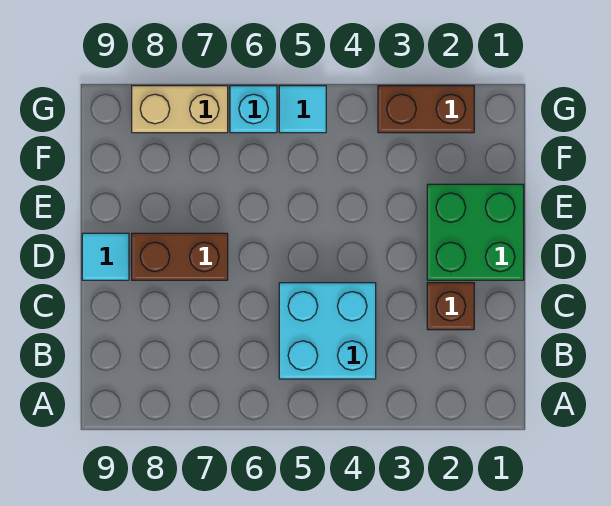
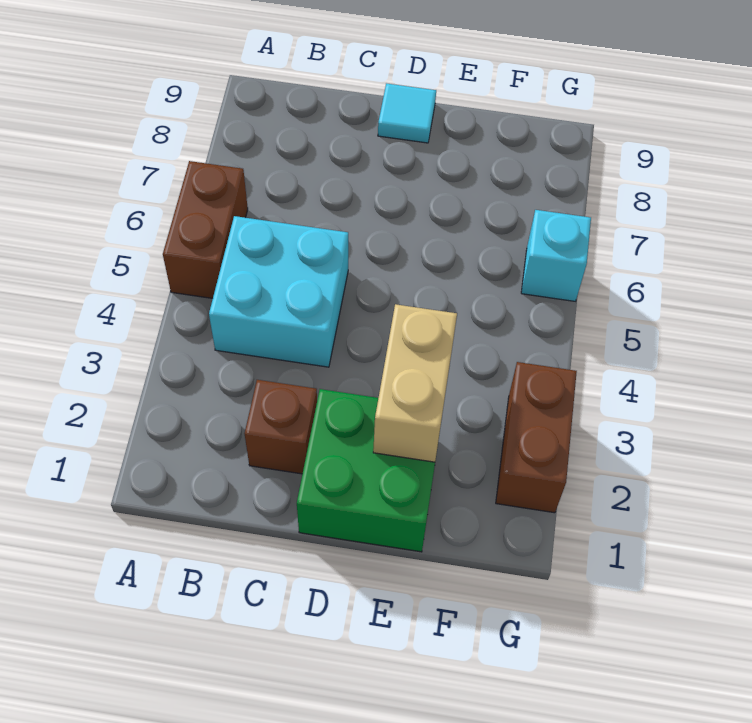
brown brick D7:D8 level 1 -> brown brick A5:A6 level 1
cyan tile G5 level 1 -> none
tan brick G7:G8 level 1 -> tan brick E2:E3 level 2

